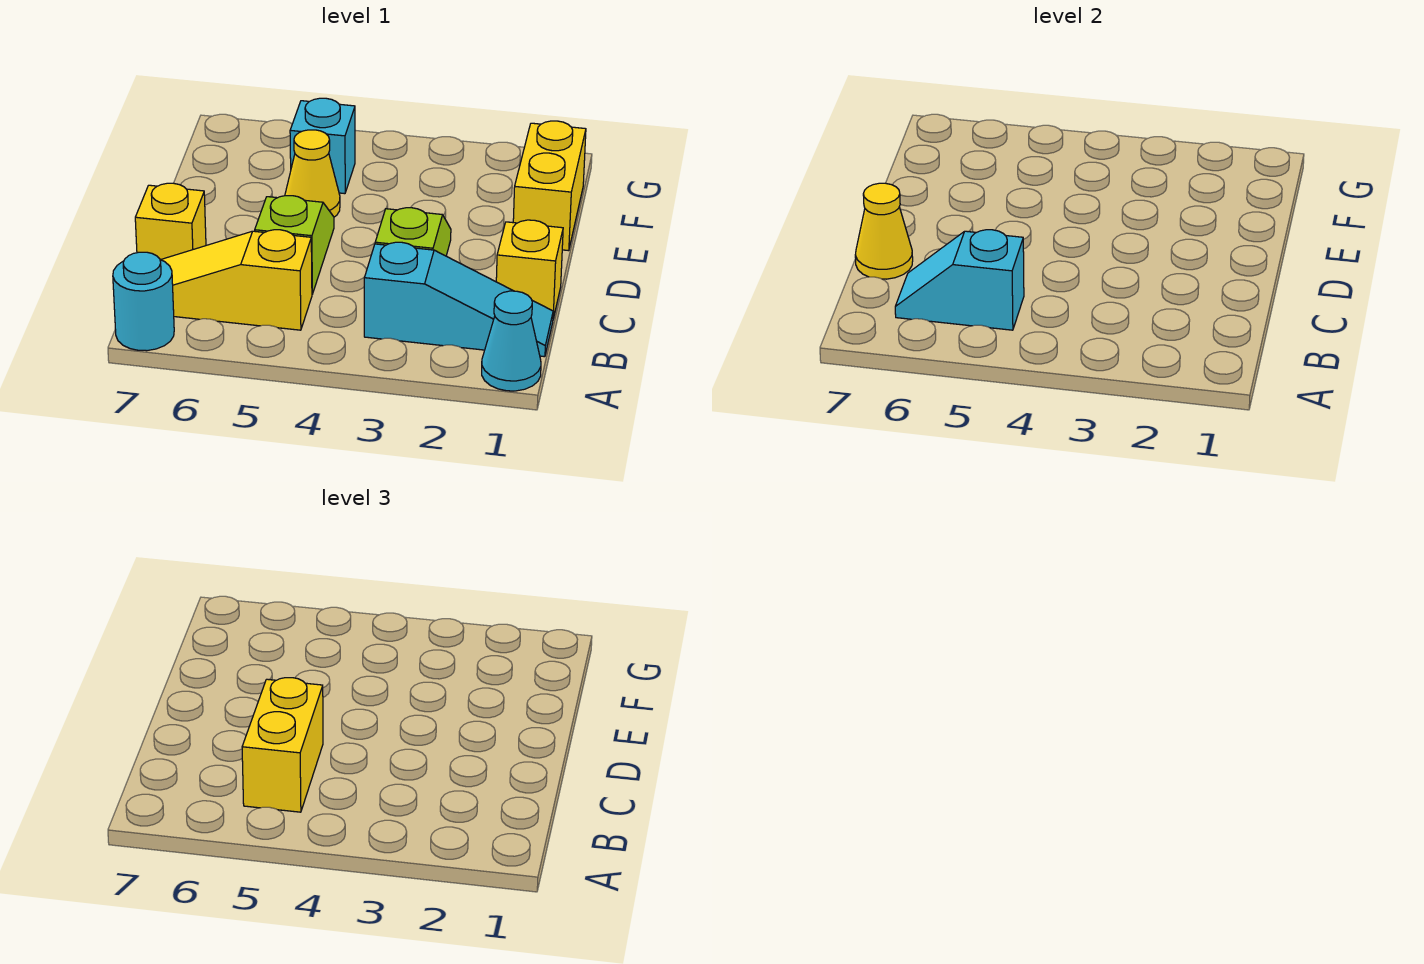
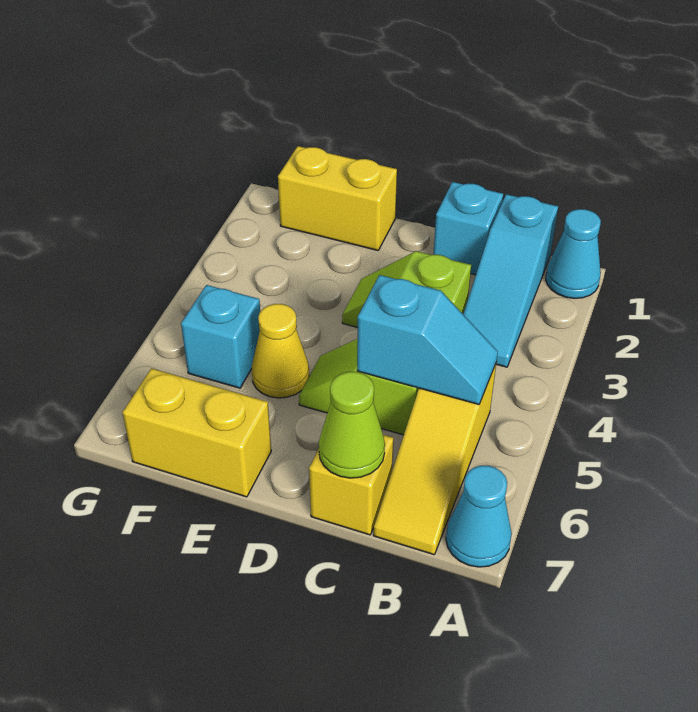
cyan round brick A7 level 1 -> cyan cone A7 level 1
cyan slope B1:B3 level 1 top 3 -> cyan slope B1:B3 level 1 top 1
cyan slope B5:B6 level 2 top 5 -> cyan slope B5:C5 level 2 top C
yellow brick B5:C5 level 3 -> yellow brick E7:F7 level 1
yellow brick C1 level 1 -> cyan brick C1 level 1
yellow cone C7 level 2 -> lime cone C7 level 2

